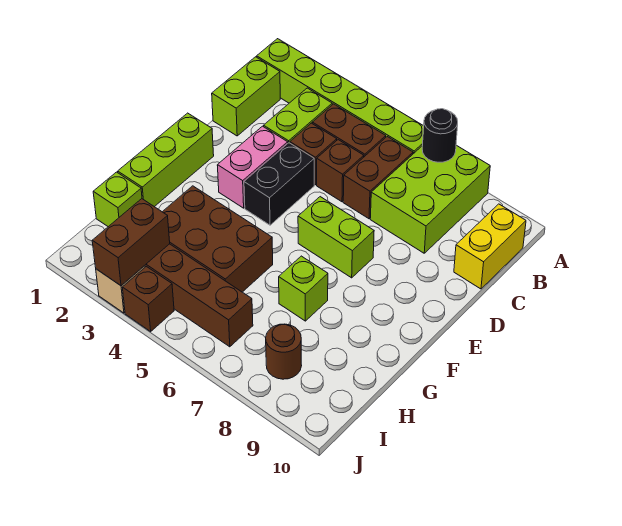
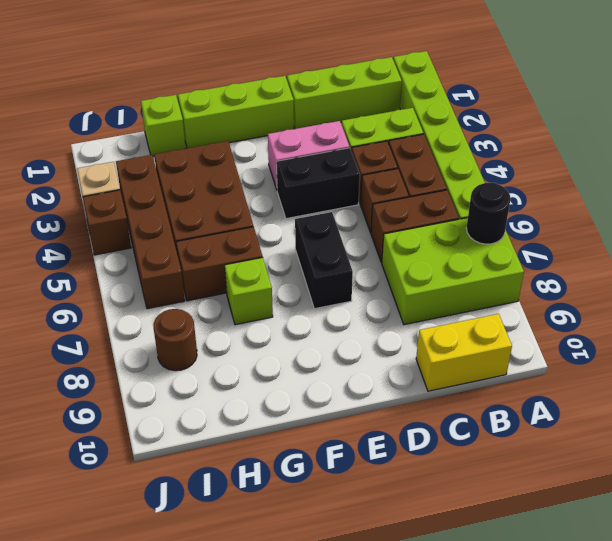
lime brick B1:C1 level 1 -> lime brick B1:D1 level 1
lime brick E6:E7 level 1 -> black brick E6:E7 level 1
brown brick I3:J3 level 2 -> brown brick G6:H6 level 1

